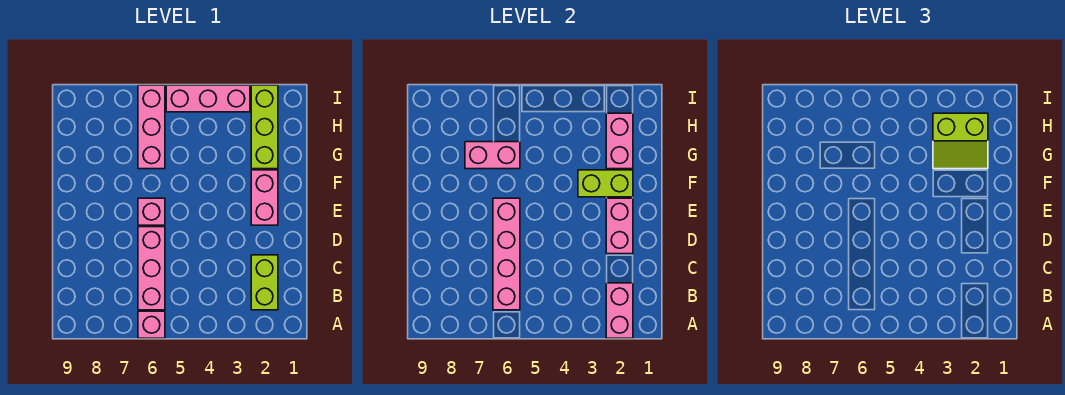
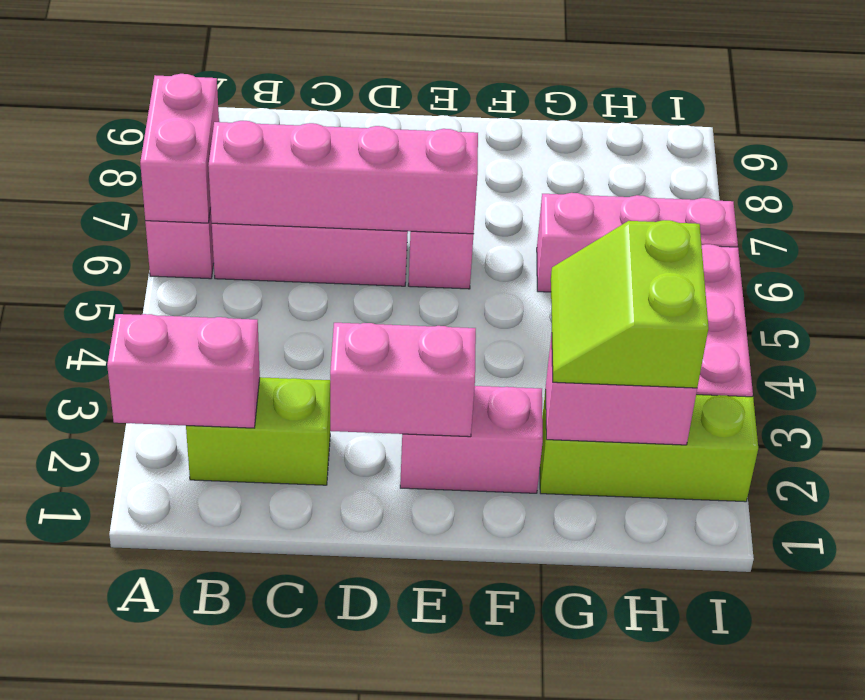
lime brick F2:F3 level 2 -> none
pink brick G6:G7 level 2 -> pink brick A6:A7 level 2

